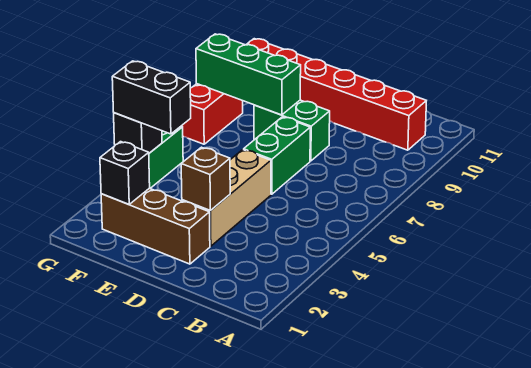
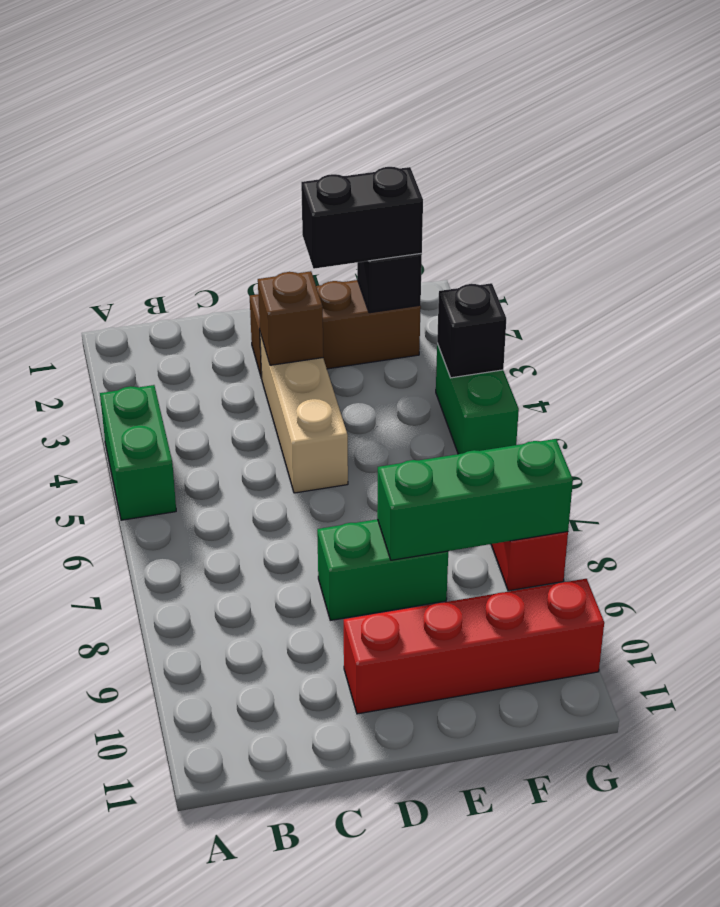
red brick B10:G10 level 1 -> red brick D10:G10 level 1
green brick D6:D7 level 1 -> green brick A4:A5 level 1
black brick F4:G4 level 3 -> black brick E2:F2 level 3

